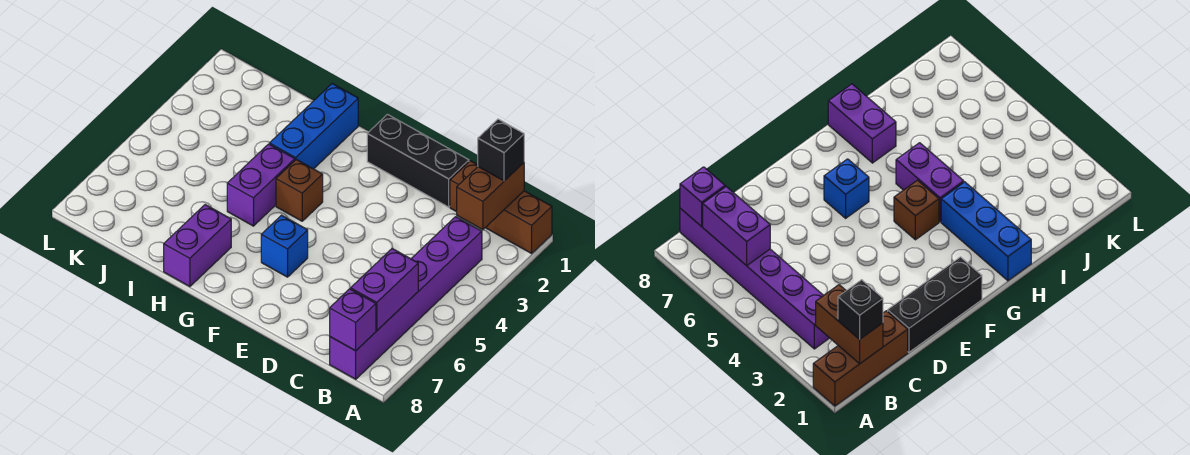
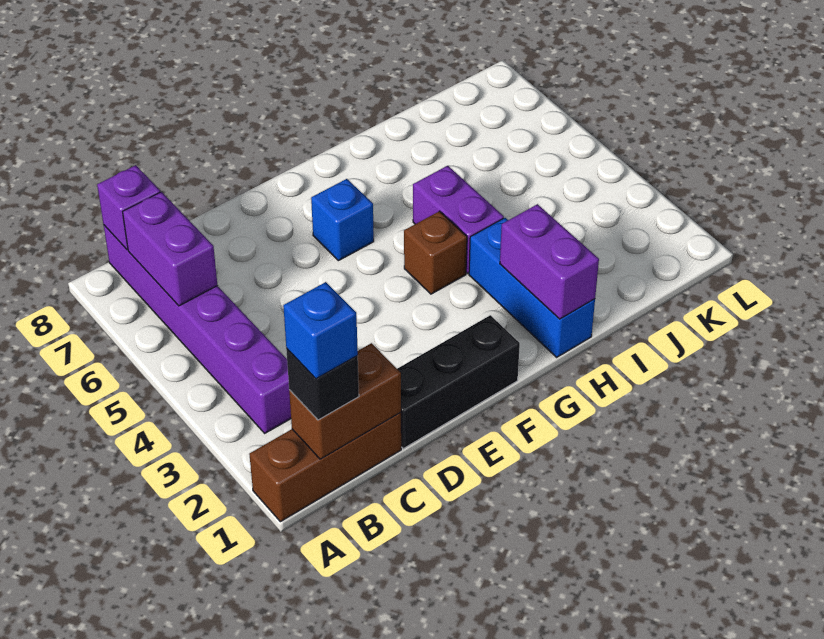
brown brick B1:B2 level 2 -> brown brick B1:C1 level 2
none -> blue brick B1 level 4
purple brick H7:H8 level 1 -> purple brick H1:H2 level 2

